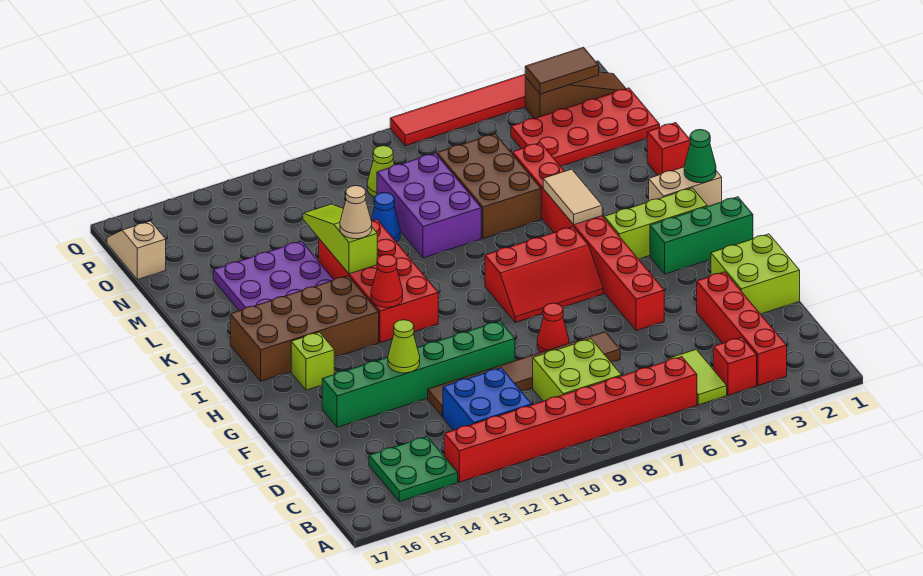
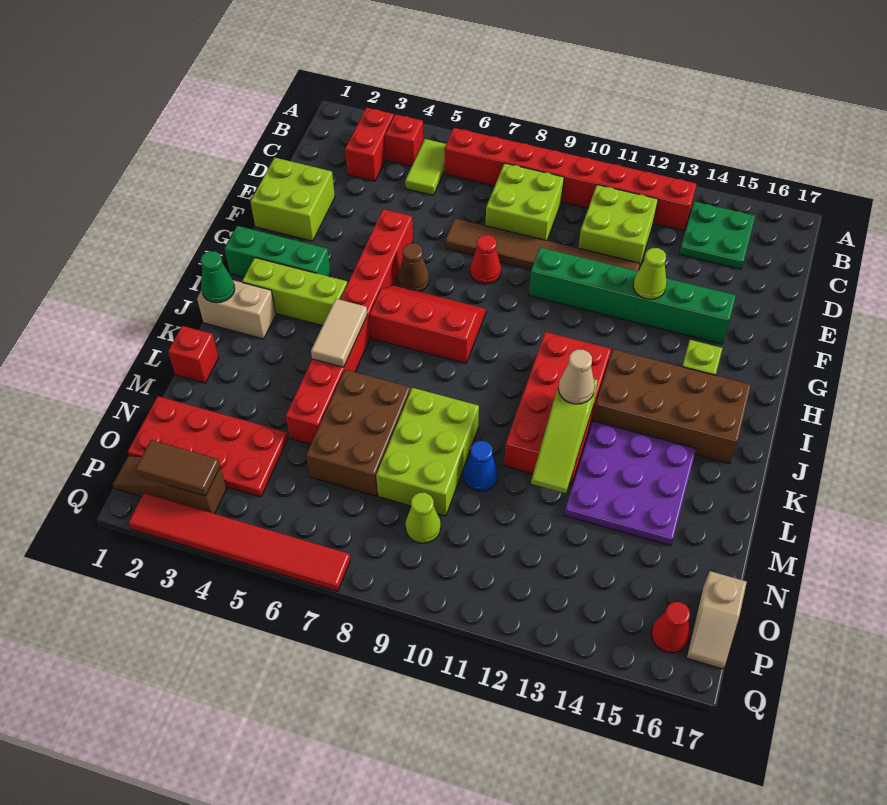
red brick B3:E3 level 1 -> red brick B3:C3 level 1
blue brick C11:D12 level 1 -> lime brick C11:D12 level 1
none -> brown cone G6 level 1
red cone I12 level 2 -> red cone P16 level 1
purple brick L8:N9 level 1 -> lime brick L8:N9 level 1

